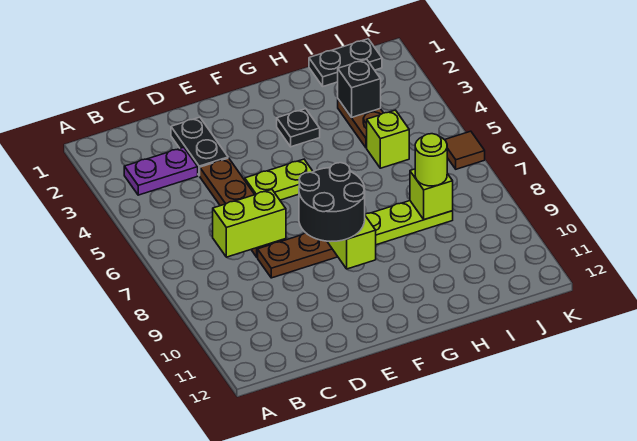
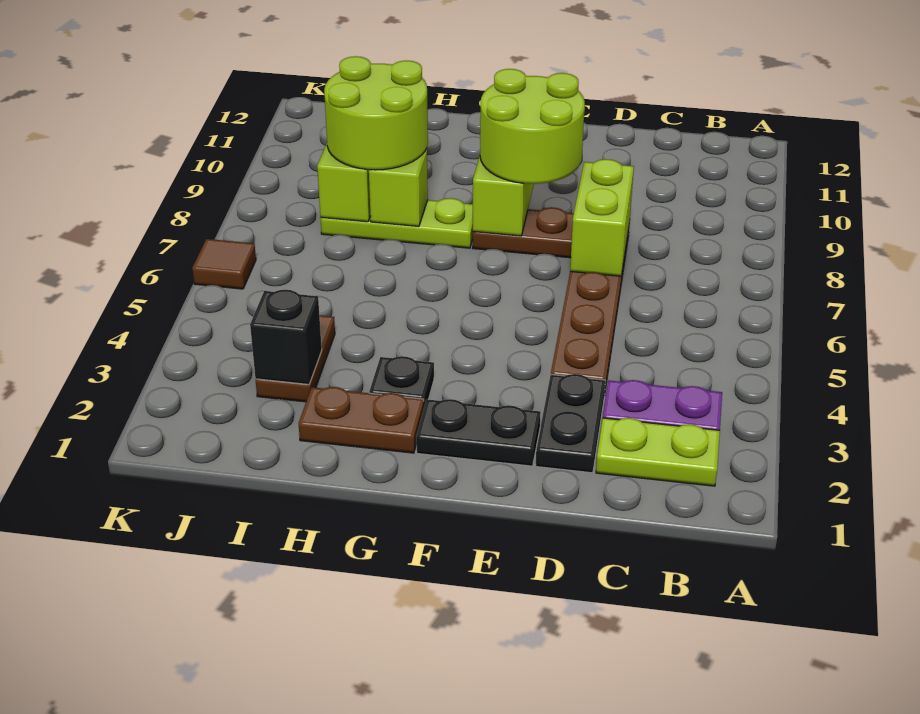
lime brick C7:D7 level 2 -> lime brick D7:D8 level 2
lime plate E5:F5 level 1 -> lime plate B2:C2 level 1
black round brick E8:F9 level 3 -> lime round brick E8:F9 level 3
none -> brown plate G2:H2 level 1
black plate I1:J1 level 1 -> black plate E2:F2 level 1
lime brick I5 level 1 -> lime brick H8 level 2
lime round brick I8 level 3 -> lime round brick H8:I9 level 3

